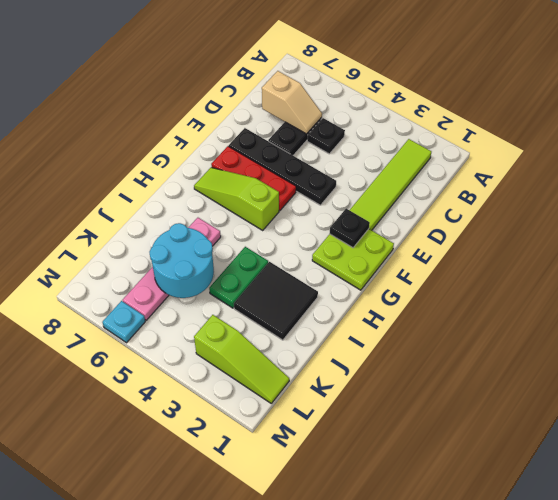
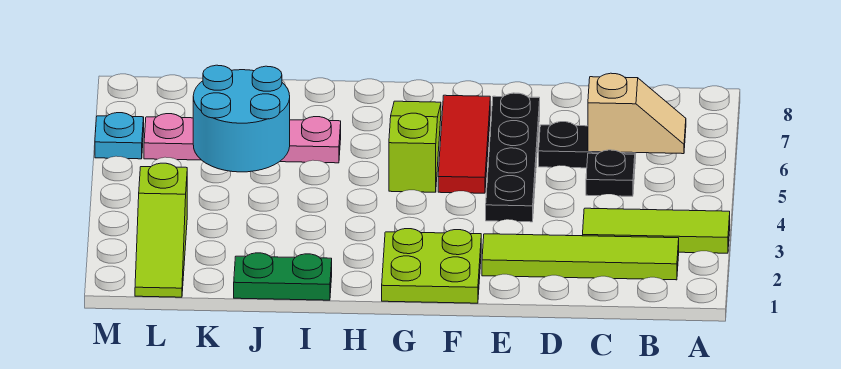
none -> lime tile A3:C3 level 1
tan slope C6:C7 level 2 top 7 -> tan slope B6:C6 level 2 top C
black plate F2 level 2 -> none
red plate F5:F7 level 1 -> red tile F5:F7 level 1
black tile I2:J3 level 1 -> none
green plate I4:J4 level 1 -> green plate I1:J1 level 1

